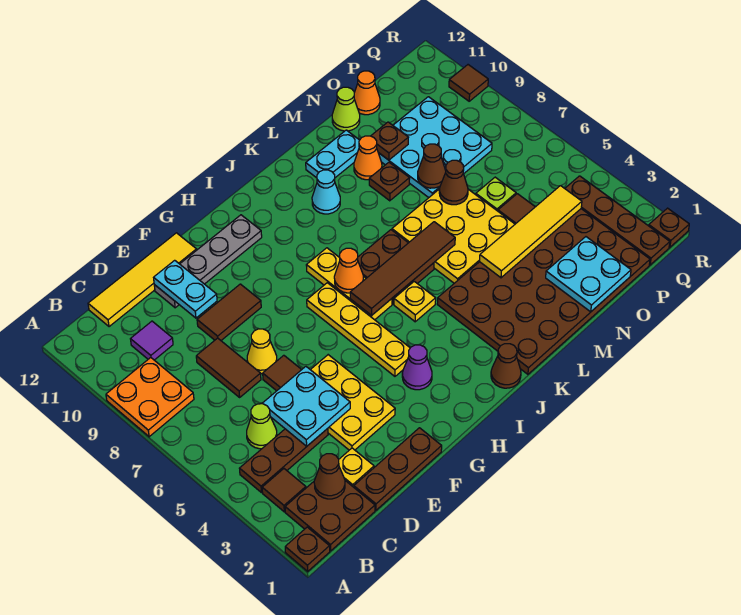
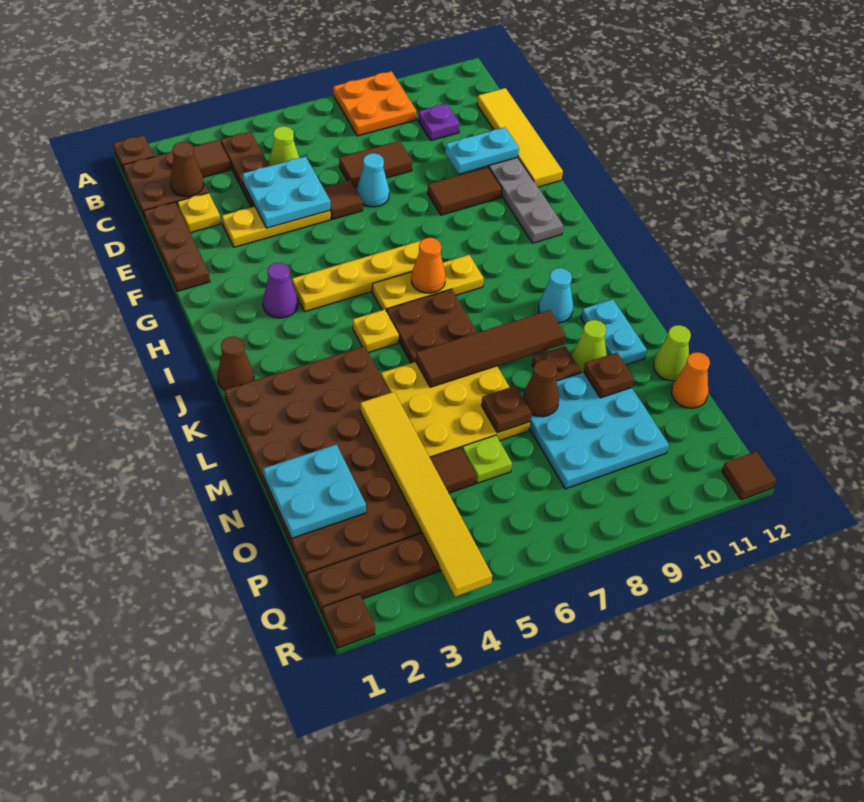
purple tile C10 level 1 -> purple plate C10 level 1
yellow plate E3:F5 level 1 -> yellow plate E3:E5 level 1
yellow cone E7 level 1 -> cyan cone E7 level 1
brown tile E9:F9 level 1 -> brown tile F9:F10 level 1
brown tile I6:L6 level 2 -> brown tile L6:L9 level 2
yellow tile M4:P4 level 2 -> yellow tile M4:R4 level 2
orange cone M10 level 1 -> lime cone M10 level 1
brown cone N7 level 2 -> brown plate N7 level 2
brown tile R10 level 1 -> brown tile R12 level 1

